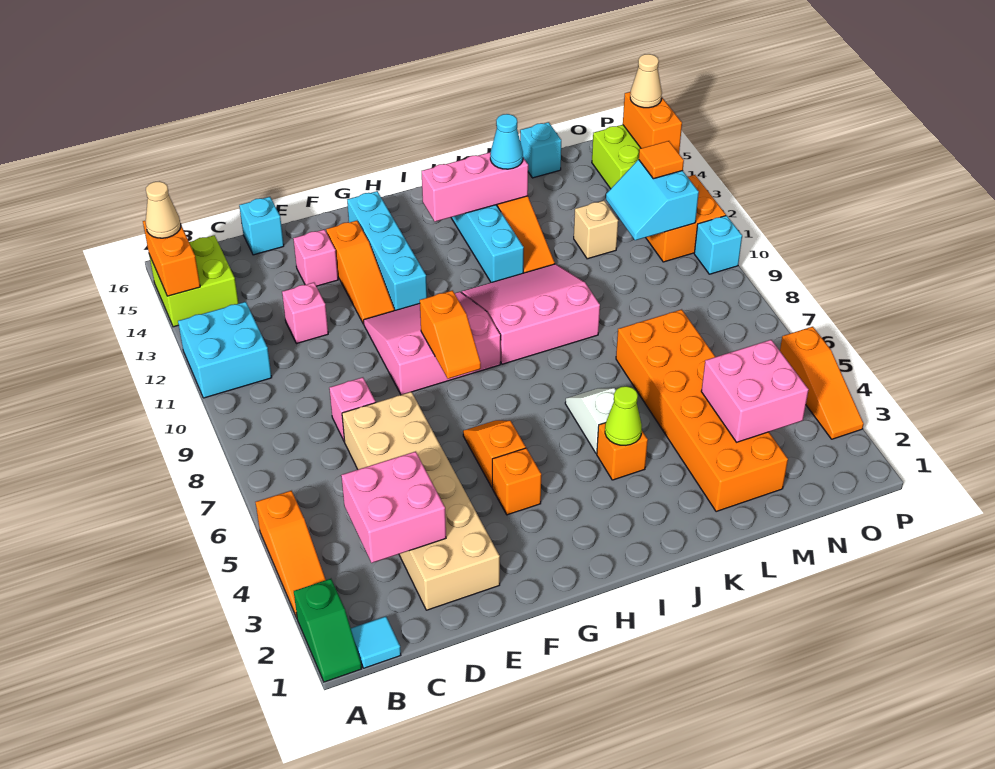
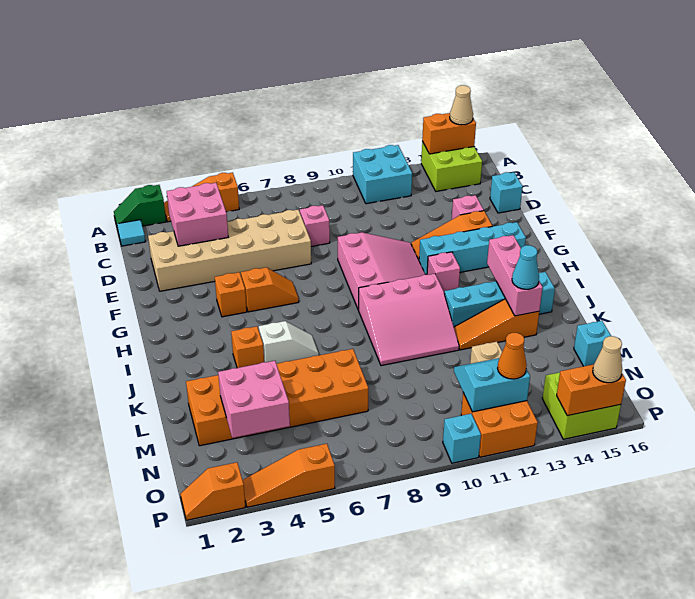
pink brick D12 level 1 -> pink brick H12 level 1
orange slope G8:G9 level 2 top 9 -> orange slope P1:P2 level 1 top 2
pink slope I9:K11 level 1 top 9 -> pink slope I9:K11 level 1 top I
lime cone J4 level 2 -> none
orange tile O12 level 3 -> orange cone O12 level 3

